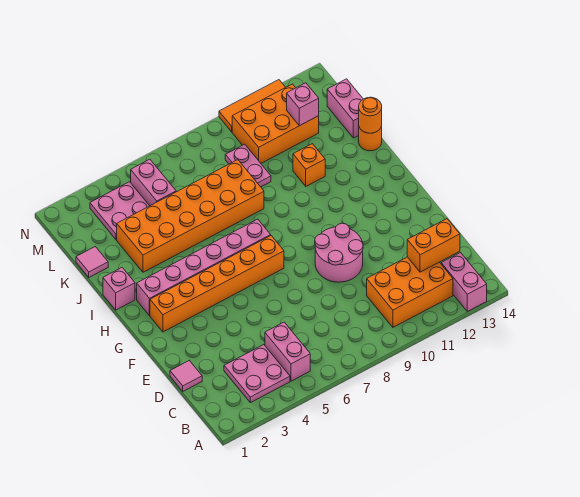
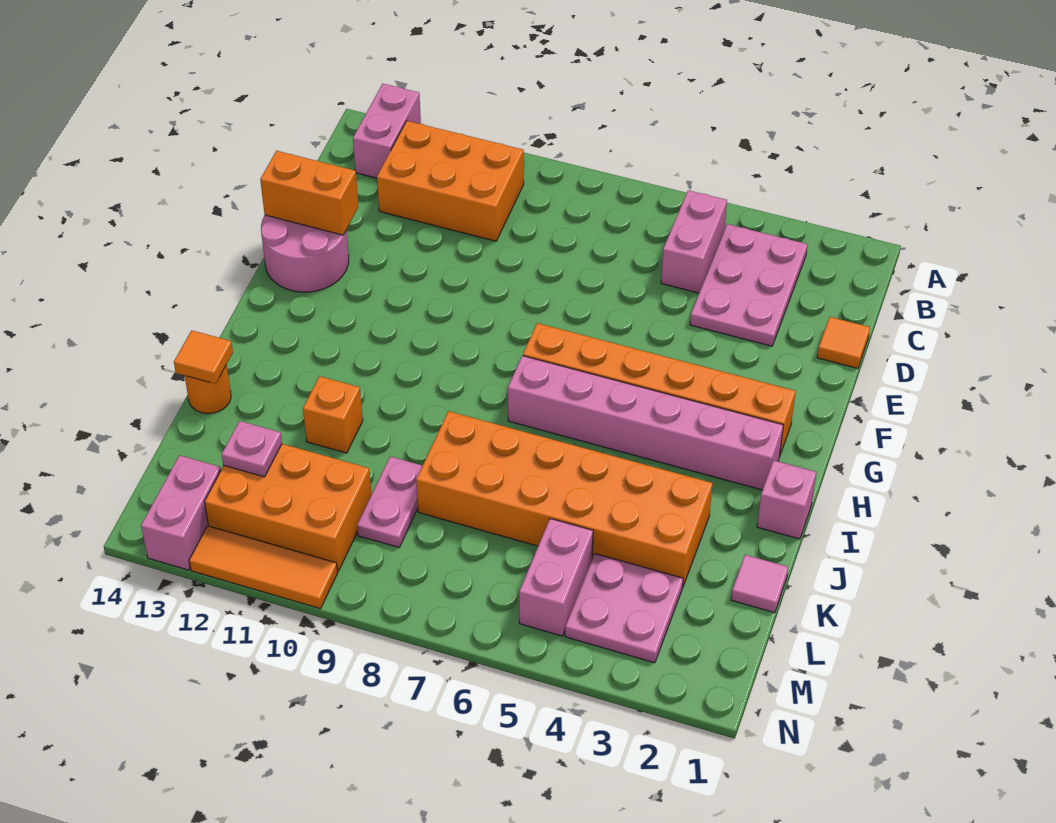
pink plate B3:C4 level 1 -> pink plate B3:D4 level 1
orange brick C12:C13 level 2 -> orange brick E13:E14 level 2
pink tile D1 level 1 -> orange tile D1 level 1
pink round brick E9:F10 level 1 -> pink round brick E13:F14 level 1
orange round brick J14 level 2 -> orange tile J14 level 2
pink brick K14:L14 level 1 -> pink brick M13:N13 level 1
pink brick L12 level 2 -> pink plate L12 level 2

